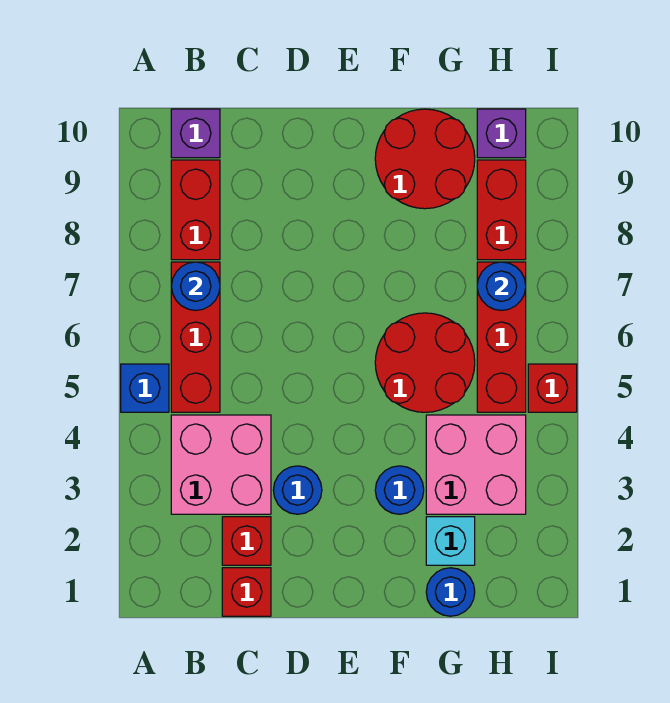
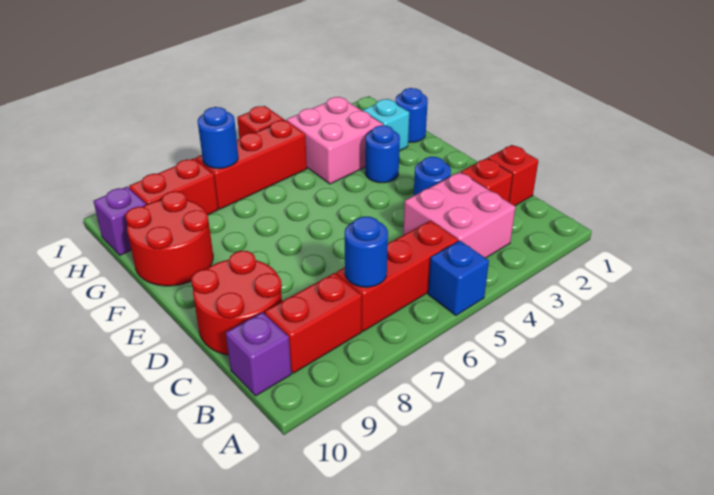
red round brick F5:G6 level 1 -> red round brick C9:D10 level 1

